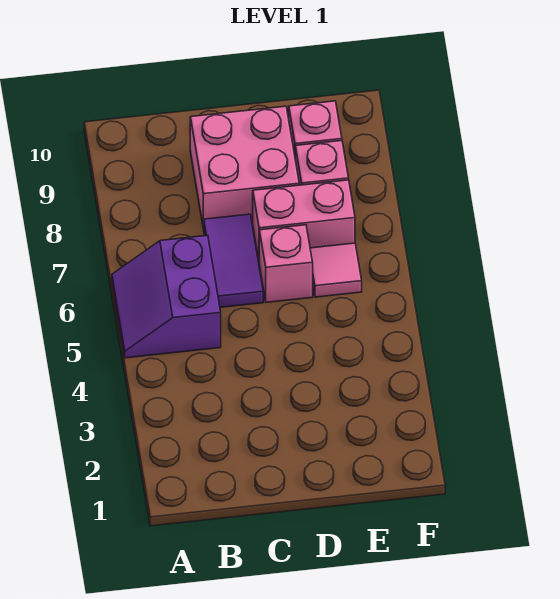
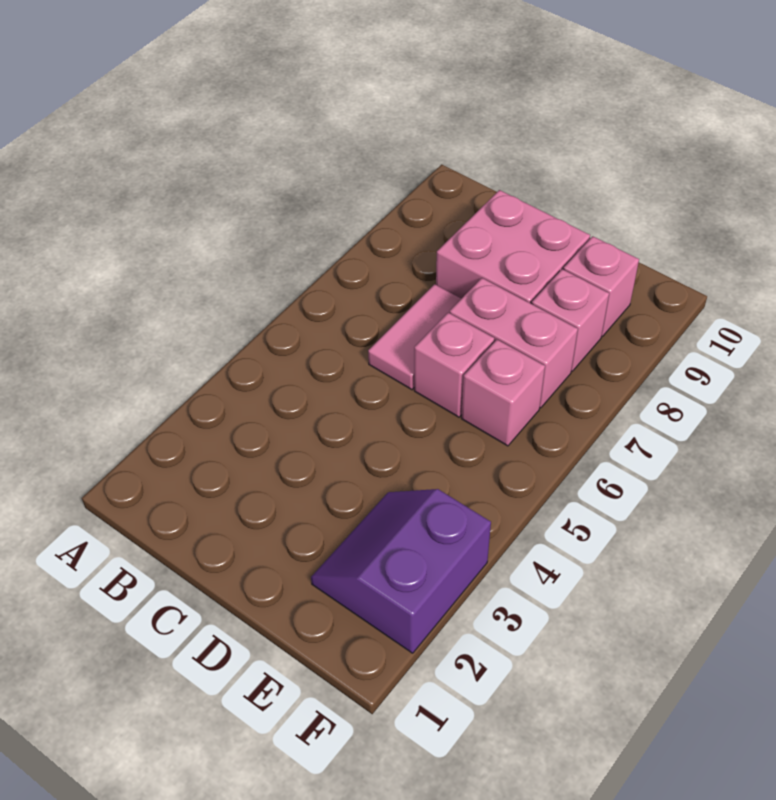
purple slope A5:B6 level 1 top B -> purple slope E2:F3 level 1 top F
purple tile C6:C7 level 1 -> pink tile C6:C7 level 1
pink tile E6 level 1 -> pink brick E6 level 1

